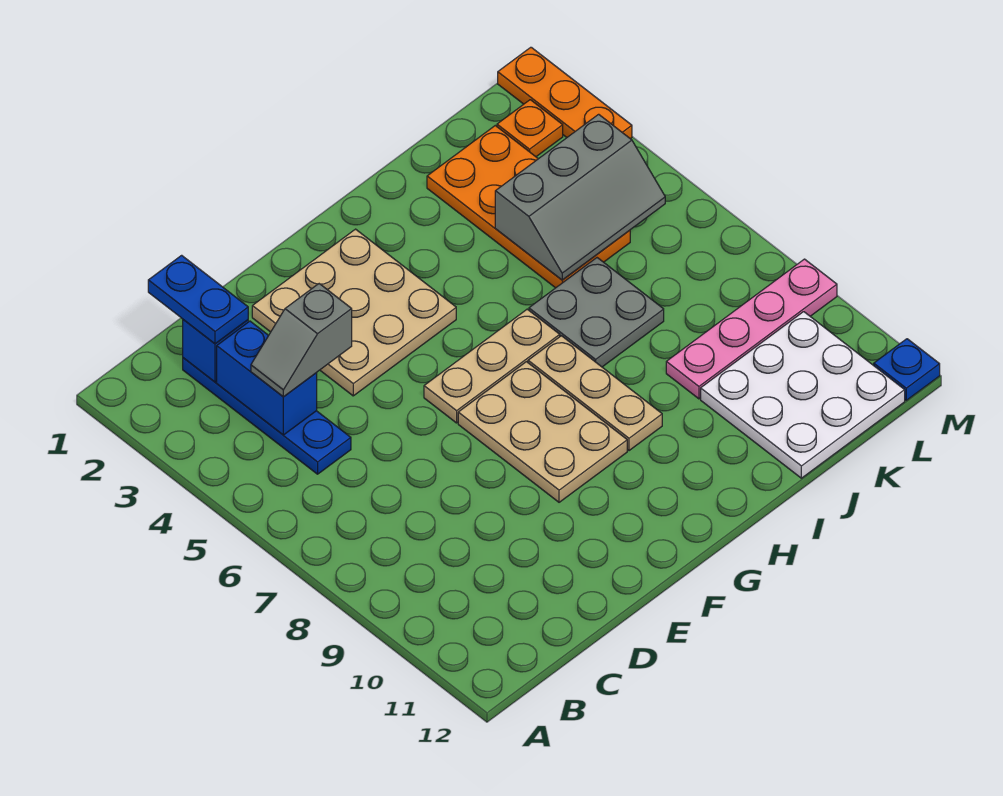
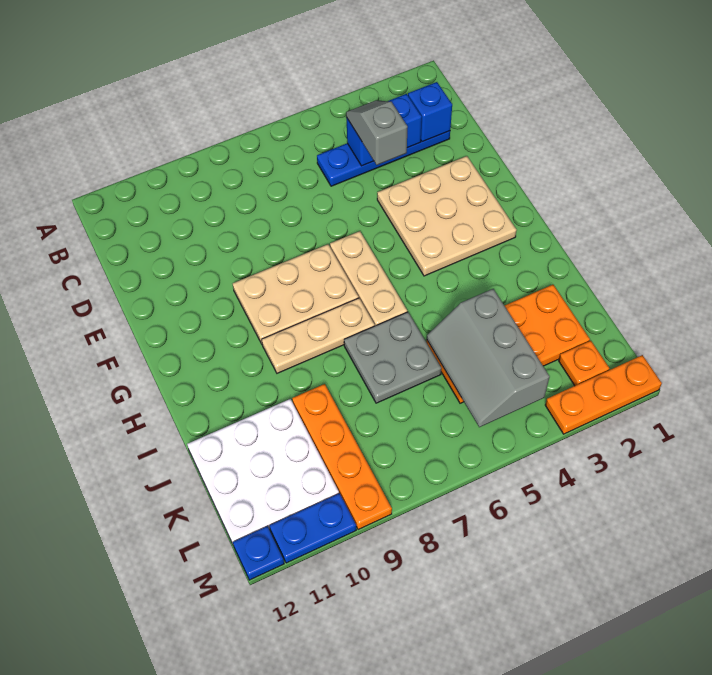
blue plate C1:C2 level 3 -> blue plate M10:M11 level 1
pink plate J9:M9 level 1 -> orange plate J9:M9 level 1

